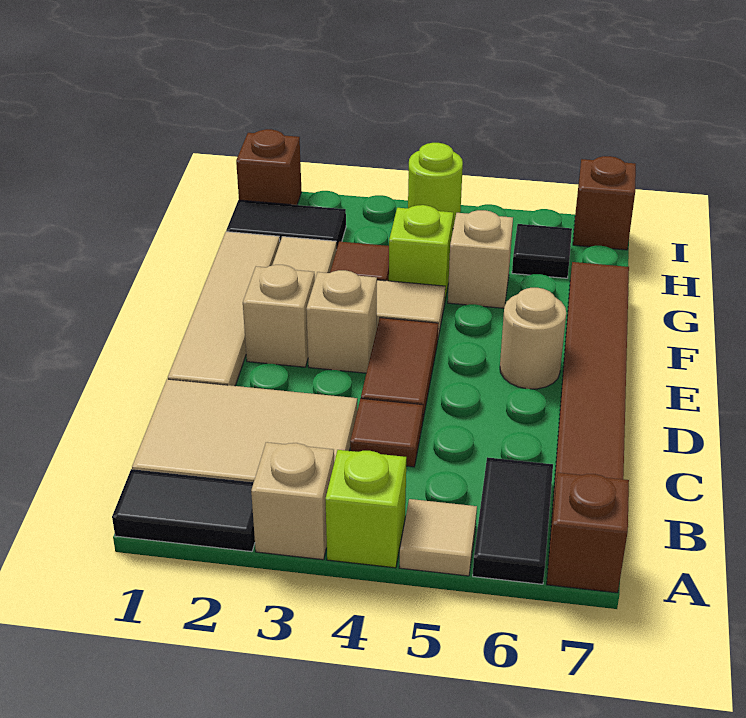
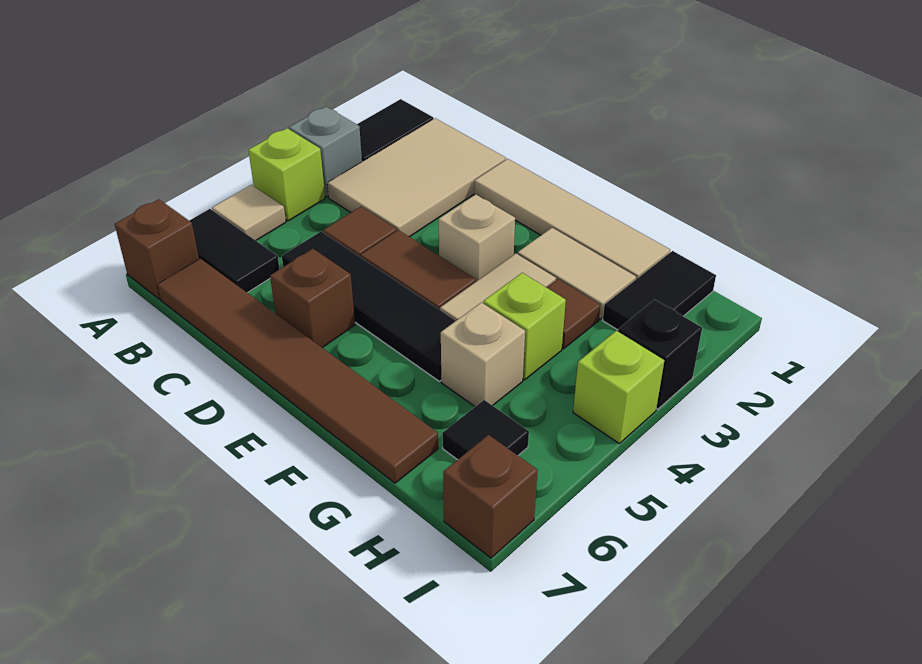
tan brick A3 level 1 -> grey brick A3 level 1
none -> black tile C5:F5 level 1
tan brick E2 level 1 -> none
tan round brick E6 level 1 -> none
brown brick I1 level 1 -> brown brick D6 level 1
none -> black brick I3 level 1
lime round brick I4 level 1 -> lime brick I4 level 1

